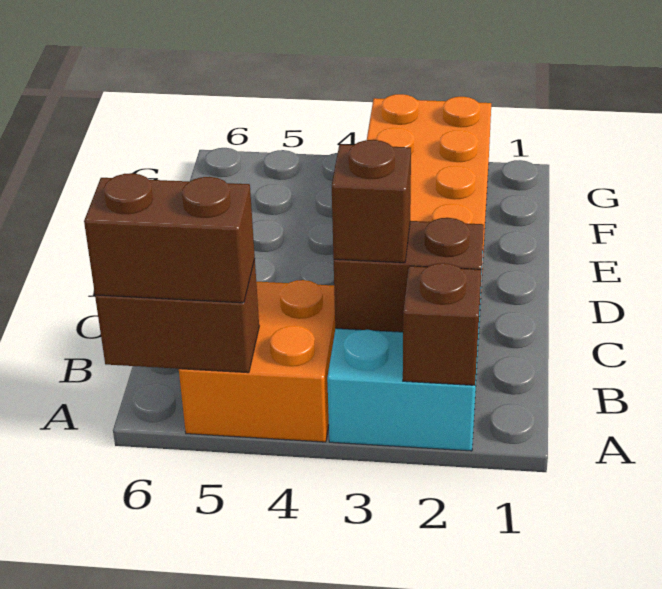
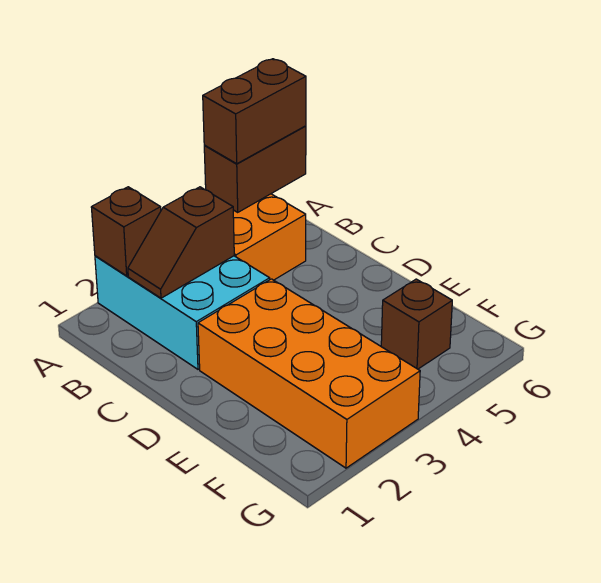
brown brick B2:B3 level 2 -> brown slope B2:B3 level 2 top 3
brown brick B3 level 3 -> brown brick F5 level 1

